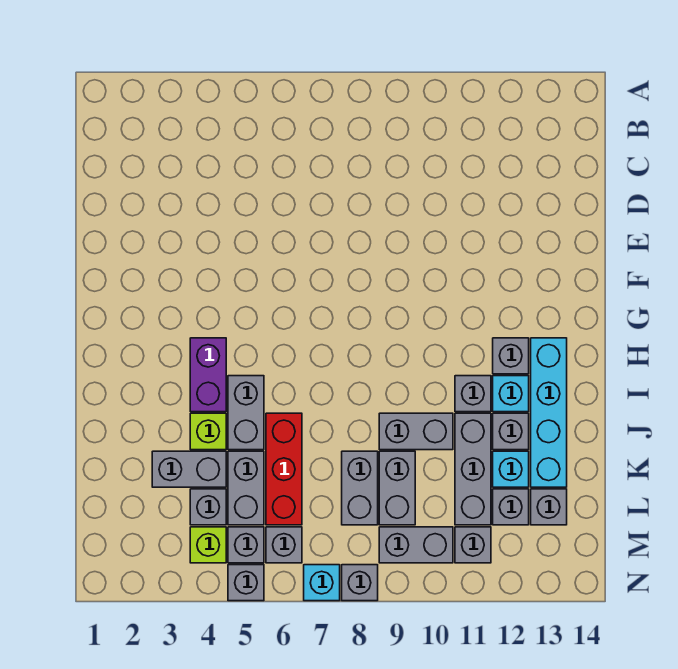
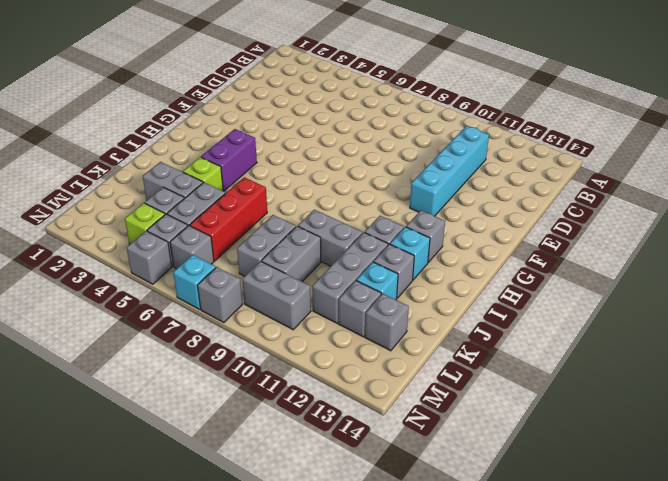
cyan brick H13:K13 level 1 -> cyan brick C11:F11 level 1
grey brick I5:J5 level 1 -> none
grey brick M11 level 1 -> none

